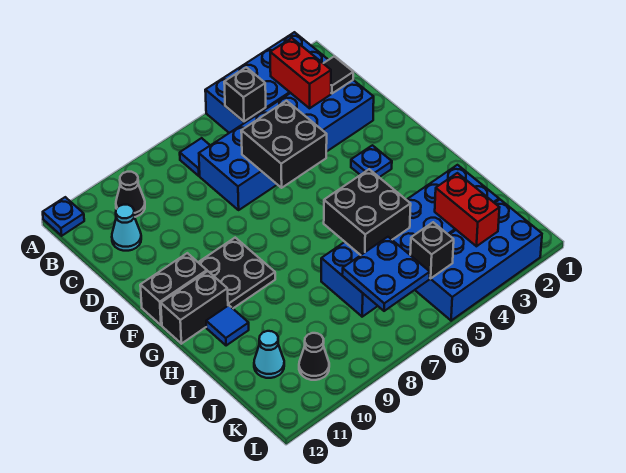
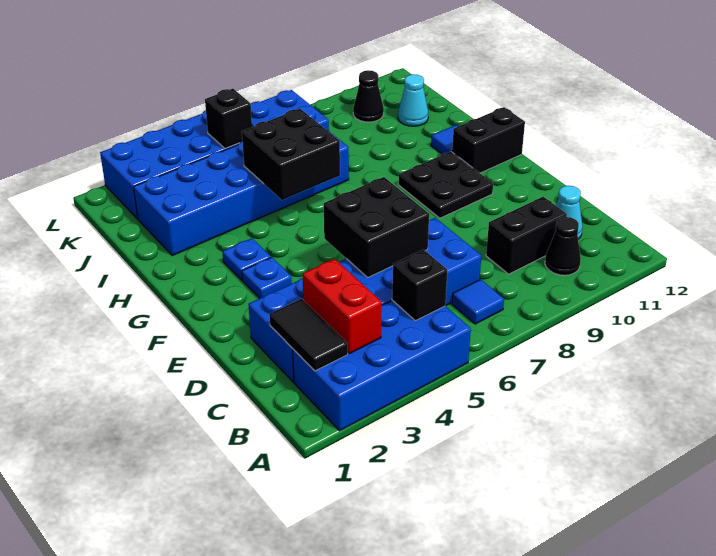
blue plate A12 level 1 -> blue plate G3 level 1
black tile C2 level 2 -> black tile B2:C2 level 2
black brick F11:F12 level 1 -> black brick C9:C10 level 1
red brick J3:K3 level 2 -> none

